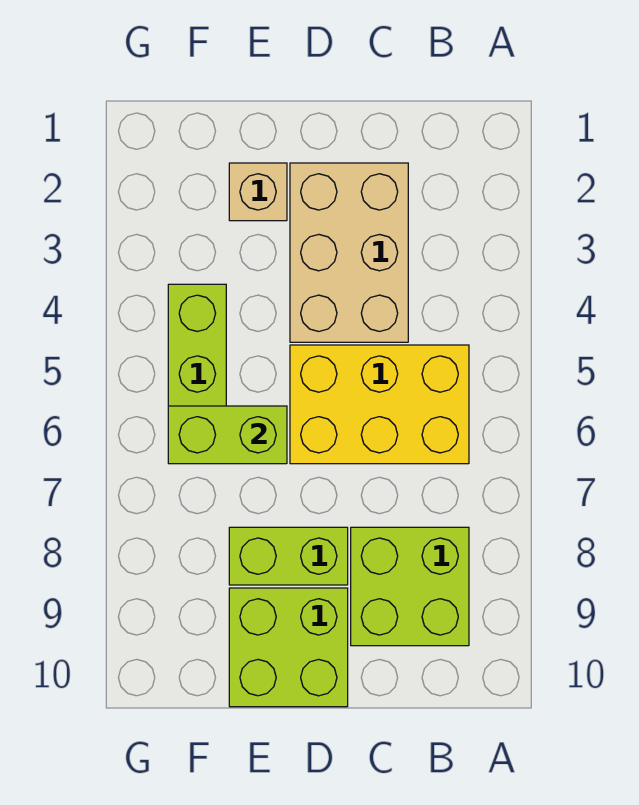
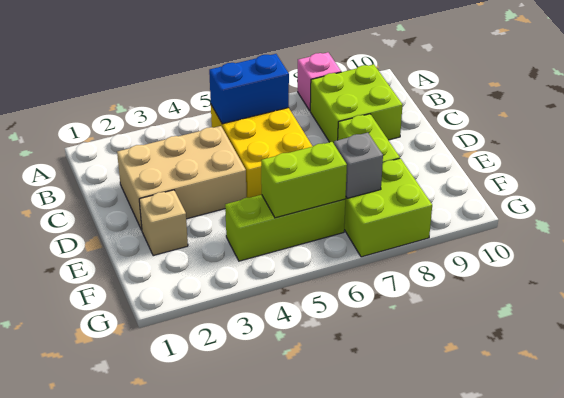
none -> pink brick A8 level 1
none -> blue brick B5:B6 level 2
lime brick D9:E10 level 1 -> lime brick F7:G8 level 1
lime brick E6:F6 level 2 -> lime brick F5:F6 level 2
none -> grey brick F7 level 2

